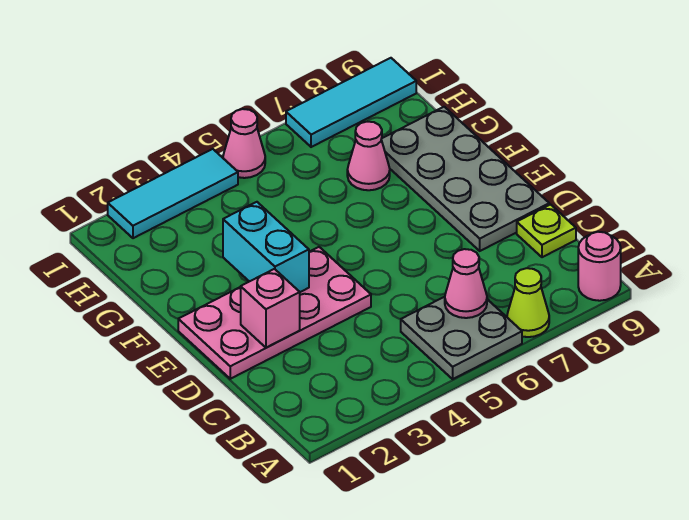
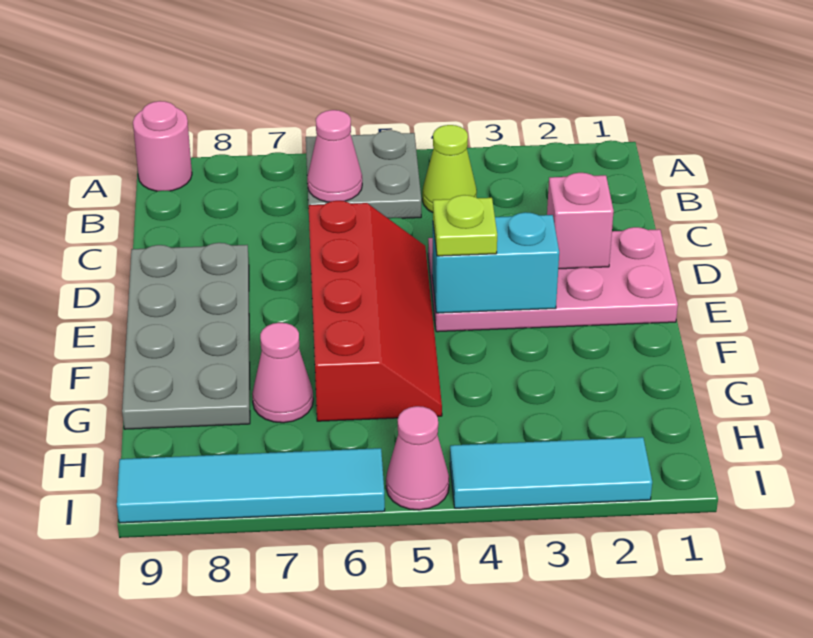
lime cone A7 level 1 -> lime cone B4 level 1
lime plate C9 level 1 -> lime plate E4 level 3
none -> red slope D5:G6 level 1 top 6
cyan brick E3:F3 level 2 -> cyan brick E3:E4 level 2
cyan tile I7:I9 level 1 -> cyan tile I6:I9 level 1

